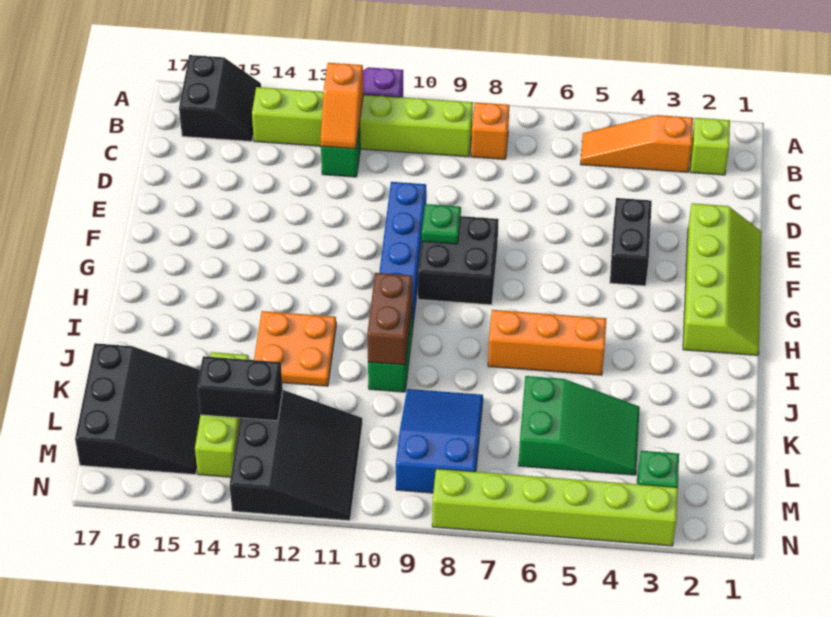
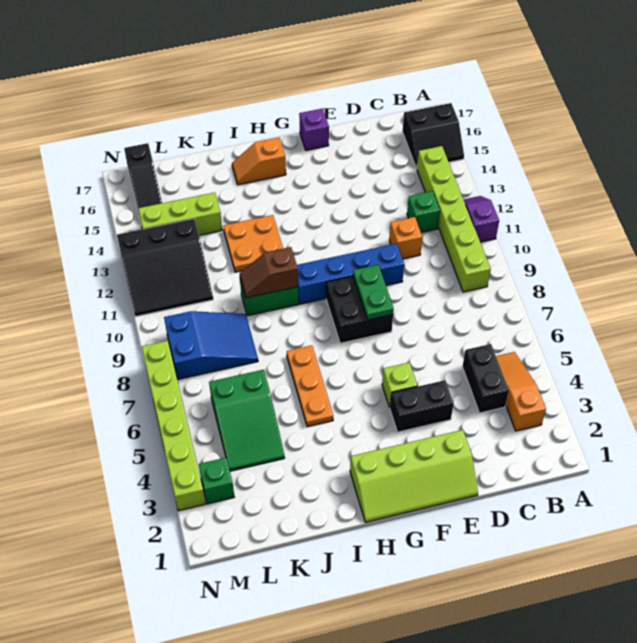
lime brick B2 level 1 -> lime brick F5 level 1
orange brick B8 level 1 -> orange brick D11 level 1
orange slope B12:C12 level 2 top B -> orange slope H16:I16 level 1 top H
green plate F9 level 2 -> green plate F8:F9 level 2
none -> purple brick F17 level 1
orange brick I5:I7 level 1 -> orange plate I5:I7 level 1
brown brick I10:J10 level 2 -> brown slope I10:J10 level 2 top I
black slope K15:M17 level 1 top 17 -> black slope M15:M17 level 1 top 17
black brick L13:L14 level 2 -> black brick C4:C5 level 1

